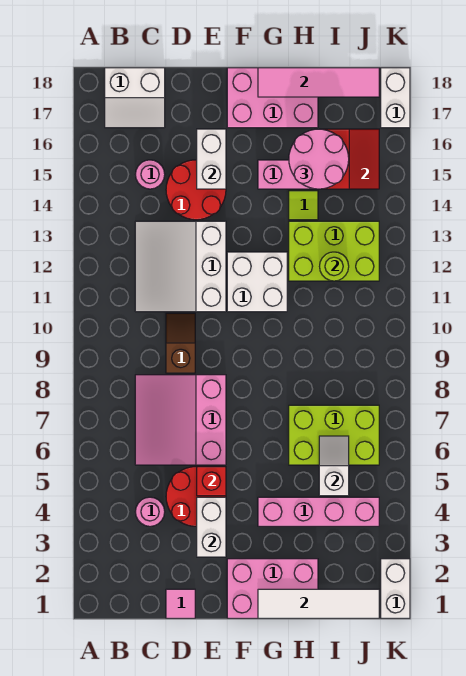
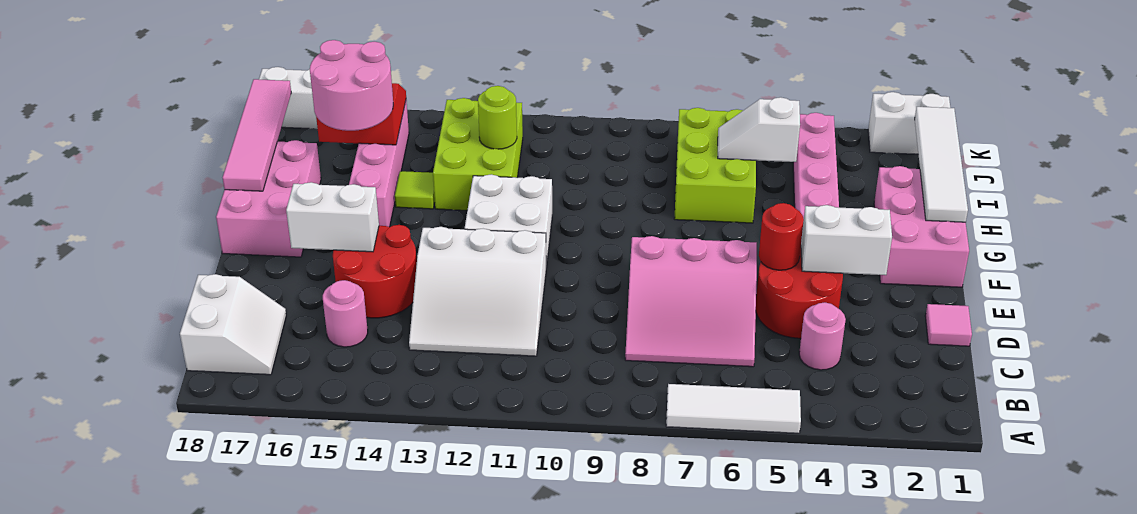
none -> white tile A5:A7 level 1
brown slope D9:D10 level 1 top 9 -> none
red brick E5 level 2 -> red round brick E5 level 2

